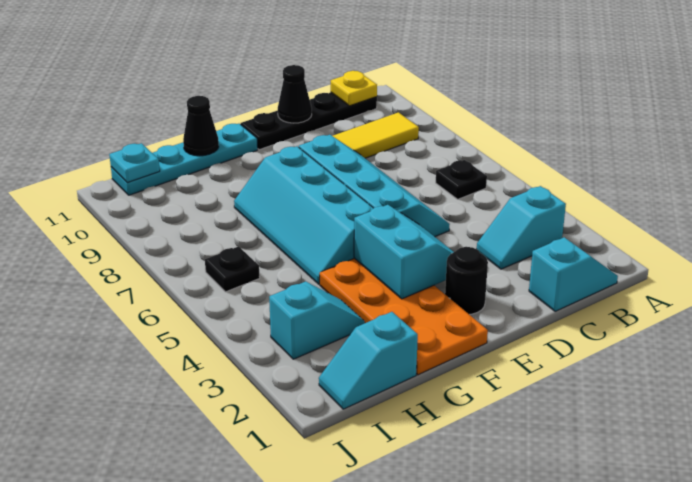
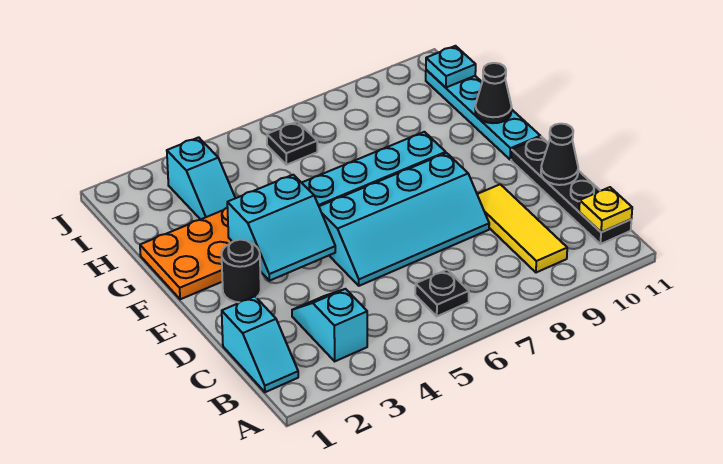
cyan slope H1:I1 level 1 top H -> none

